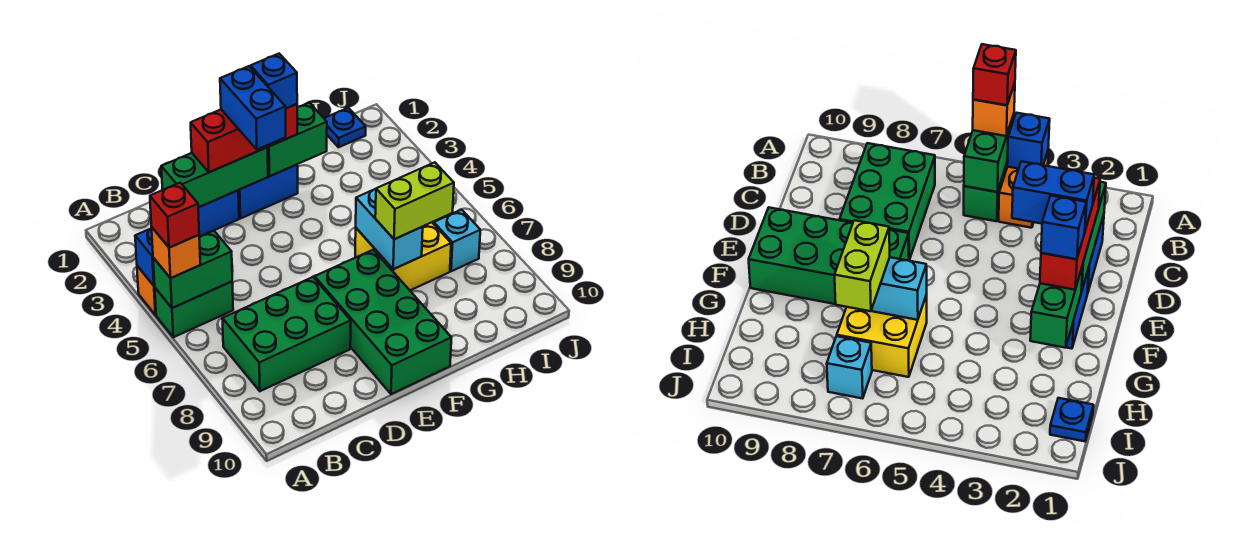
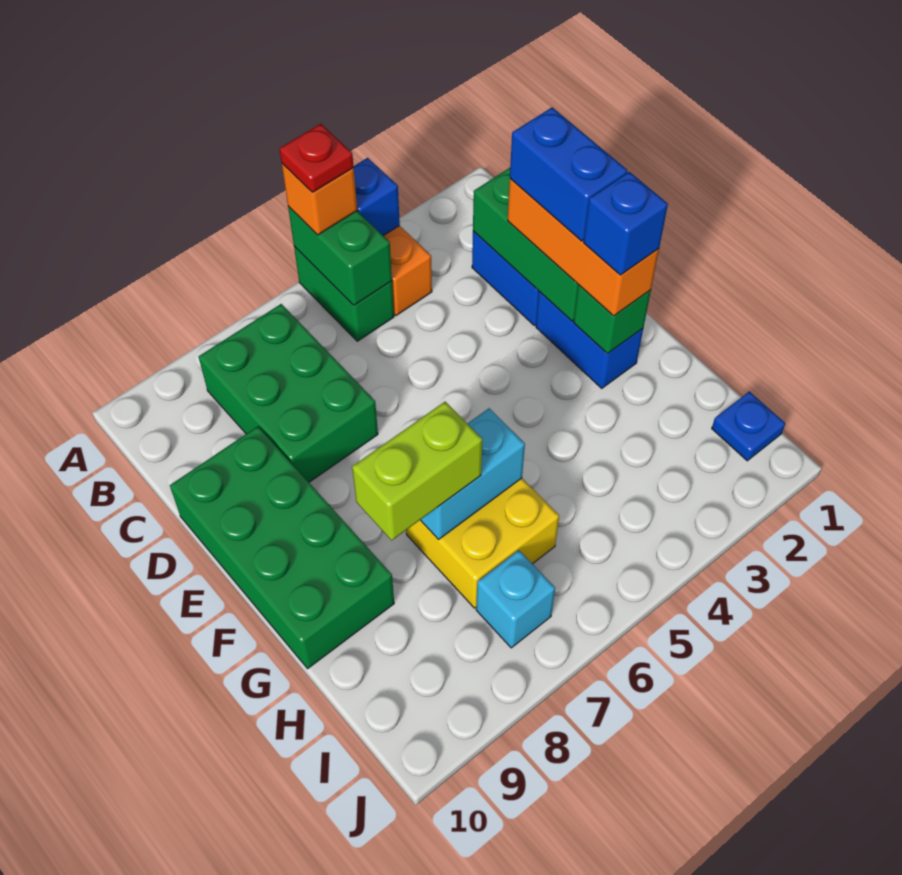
red brick A5 level 4 -> red plate A5 level 4
red brick D2:F2 level 3 -> orange brick D2:F2 level 3
blue brick E2:E3 level 4 -> blue brick D2:E2 level 4
green brick E7:F10 level 1 -> green brick D9:G10 level 1
green brick F2:G2 level 2 -> green brick F2 level 2
lime brick G7:H7 level 3 -> lime brick G7:G8 level 3

